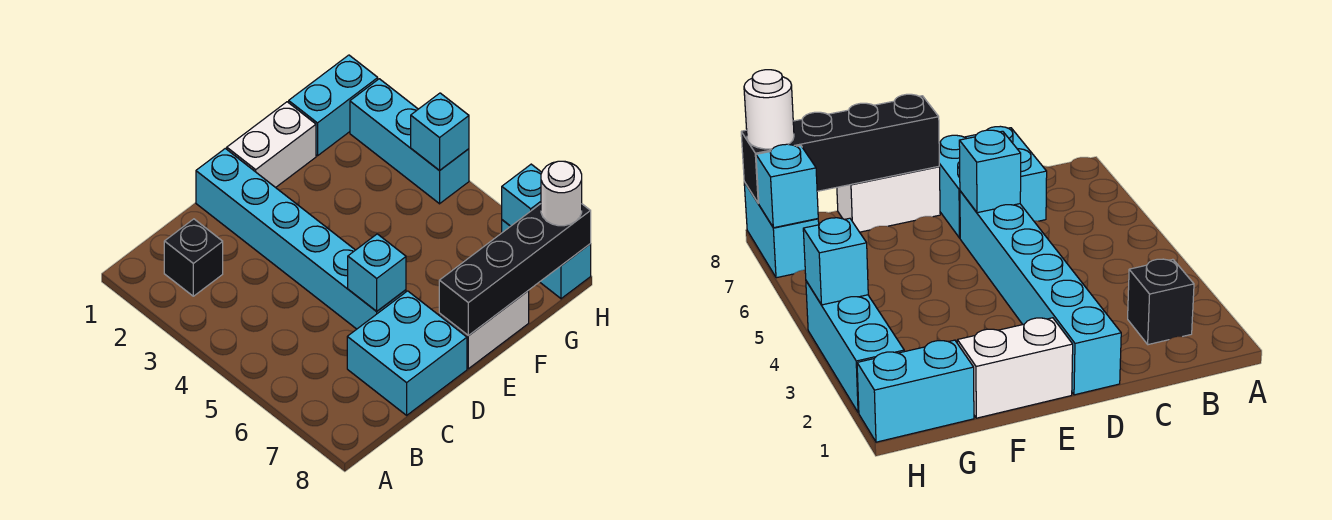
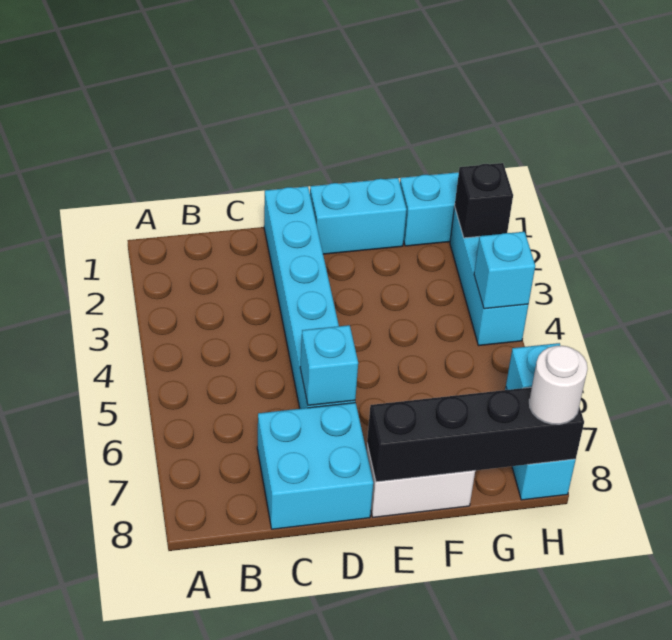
black brick B2 level 1 -> black brick H2 level 2
white brick E1:F1 level 1 -> cyan brick E1:F1 level 1

